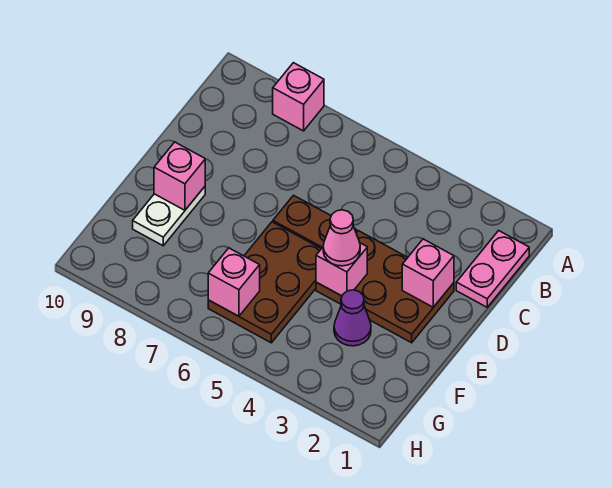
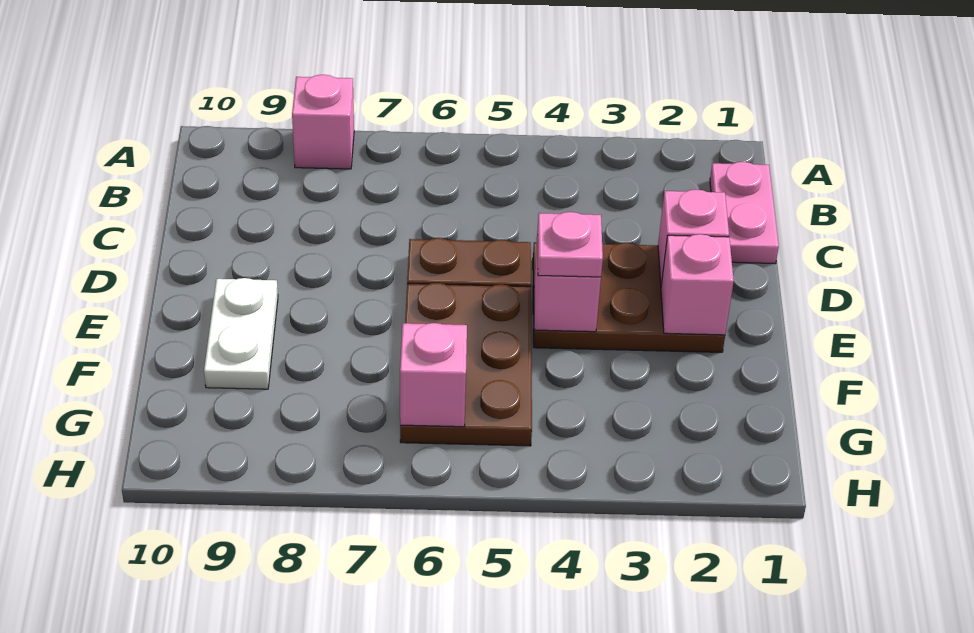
pink cone E4 level 3 -> pink plate E4 level 3
pink brick E9 level 2 -> pink brick E2 level 2
purple cone F3 level 1 -> none

